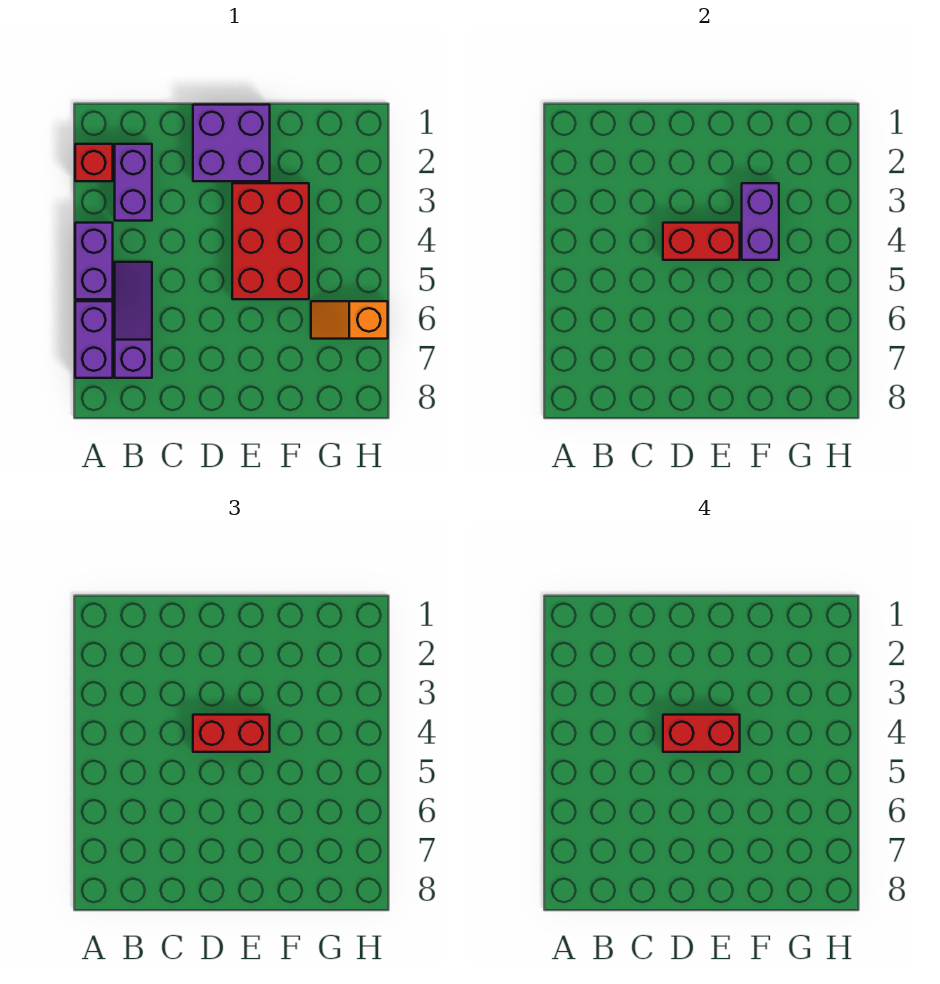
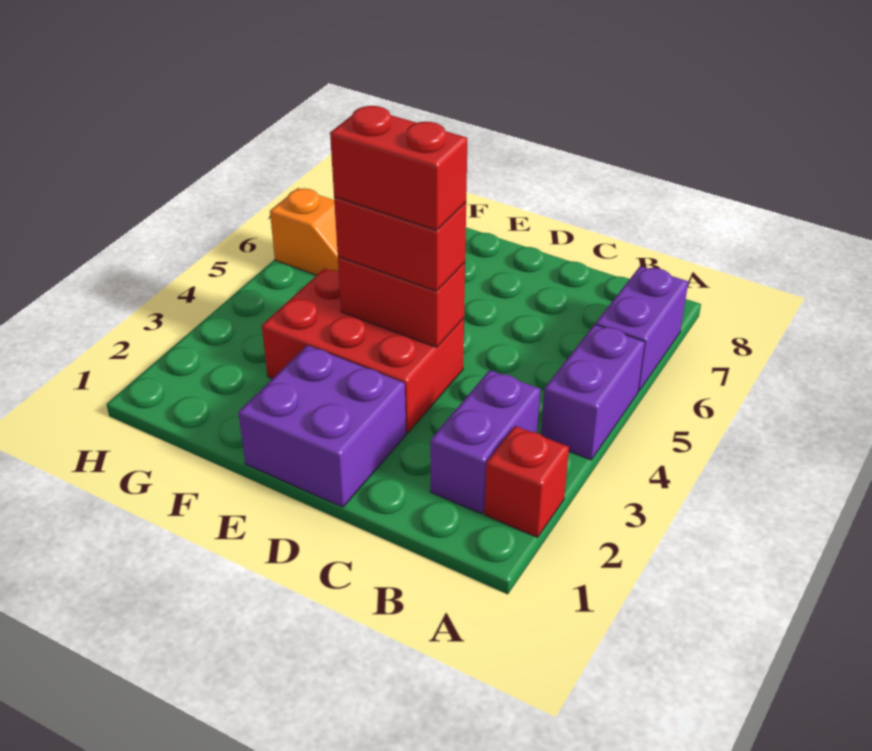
purple slope B5:B7 level 1 top 7 -> none
red brick E3:F5 level 1 -> red brick D3:F4 level 1
purple brick F3:F4 level 2 -> none

